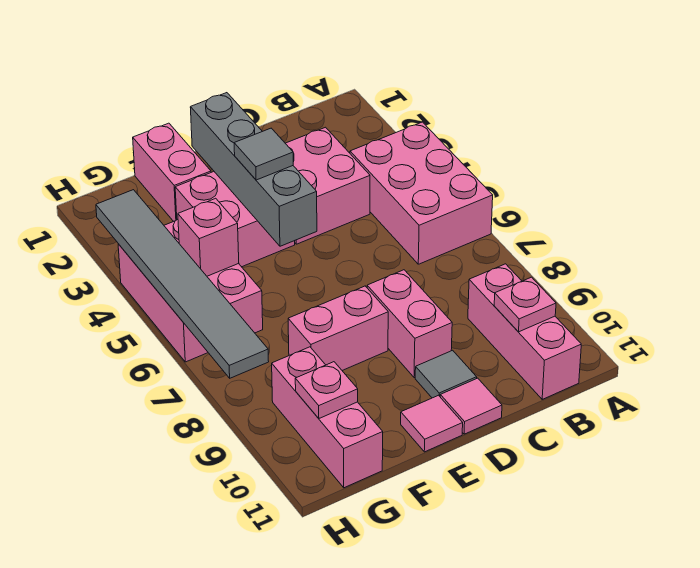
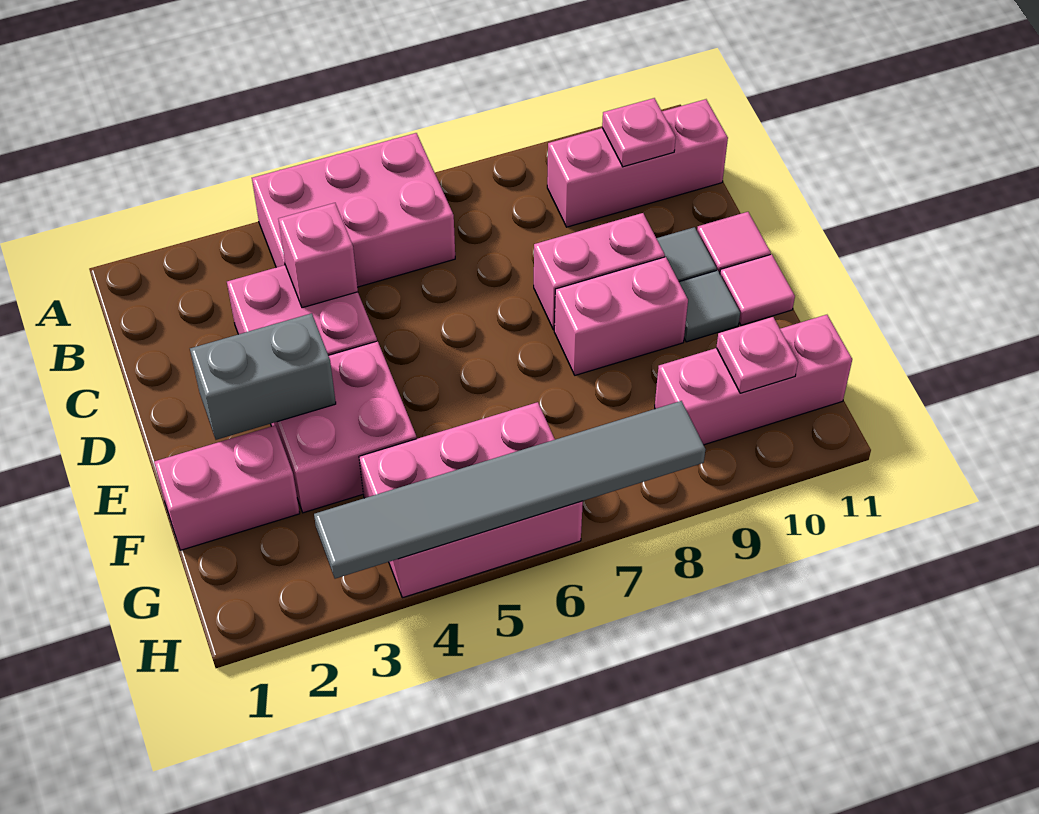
grey brick E2:E5 level 2 -> grey brick E2:E3 level 2
grey tile E4 level 3 -> grey tile E10 level 1
pink brick E8:F8 level 1 -> pink brick E8:E9 level 1
pink brick G5 level 2 -> pink brick C4 level 2

